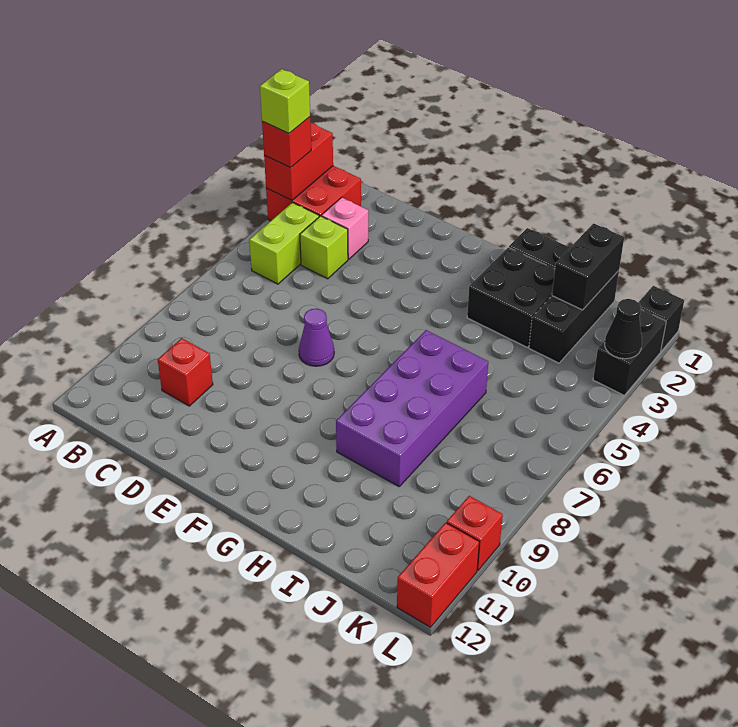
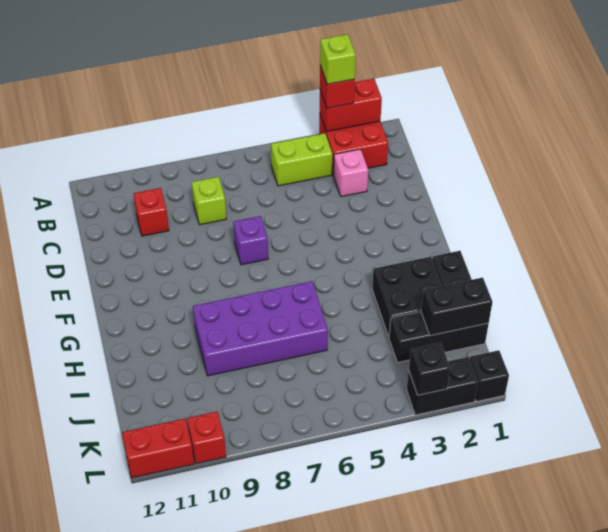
lime brick C4 level 1 -> lime brick C8 level 1
purple cone E7 level 1 -> purple brick E7 level 1
black cone L3 level 2 -> black brick L3 level 2

